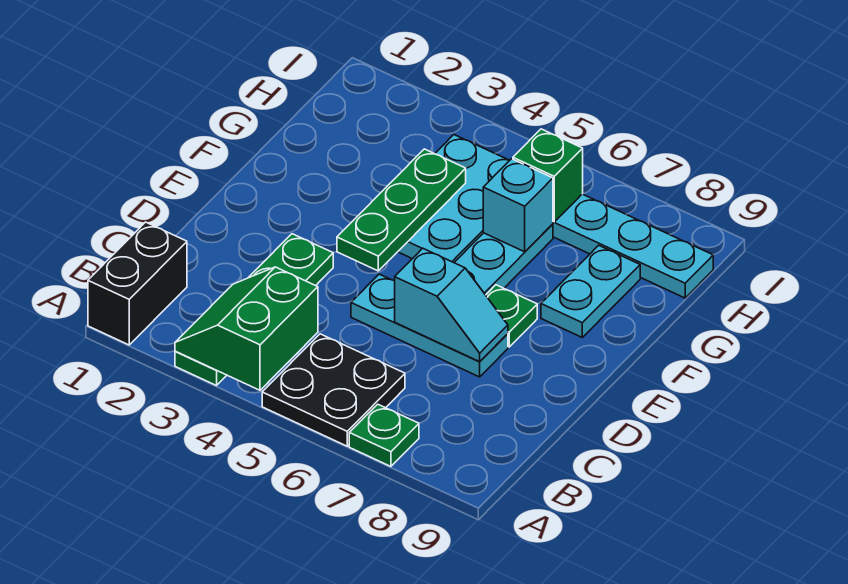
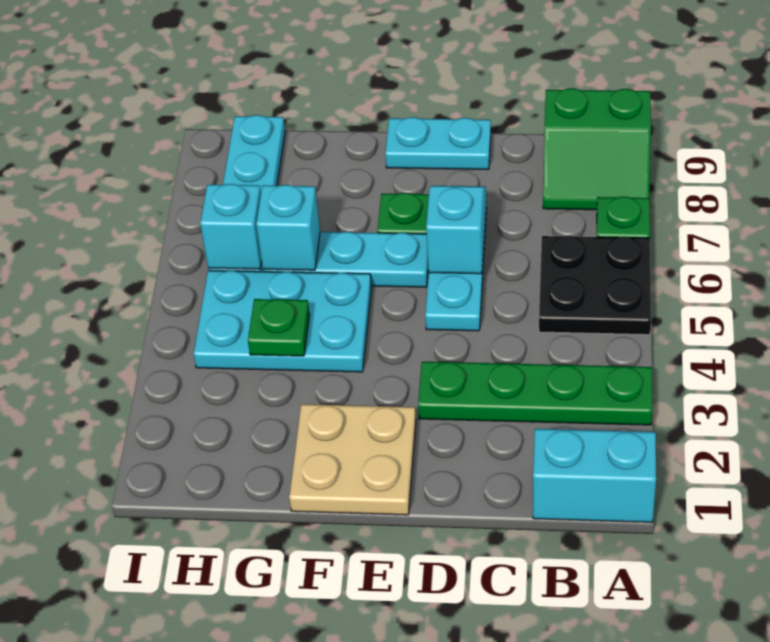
black brick A1:B1 level 1 -> cyan brick A1:B1 level 1
green slope A3:B4 level 2 top 4 -> green slope A8:B9 level 1 top 9
none -> tan plate E1:F2 level 1
green plate E4:G4 level 2 -> green plate G4 level 2
cyan plate F8:G8 level 1 -> cyan plate D9:E9 level 1
green brick H6 level 2 -> cyan brick H6 level 2

